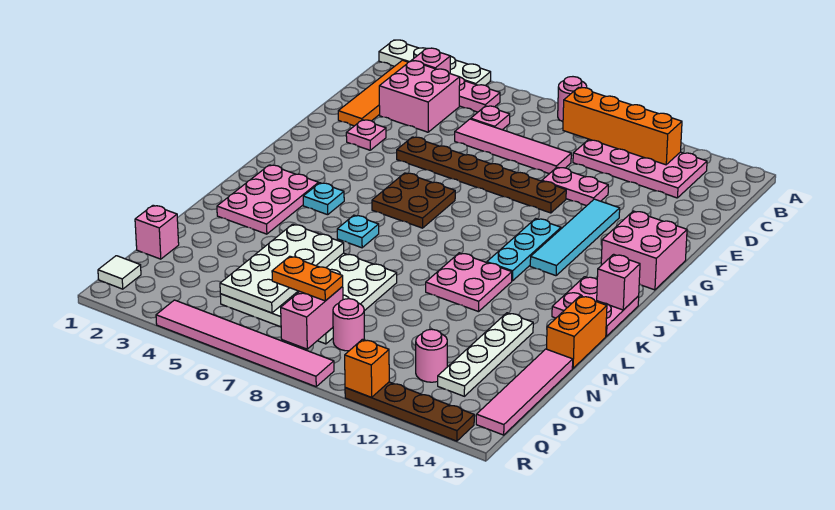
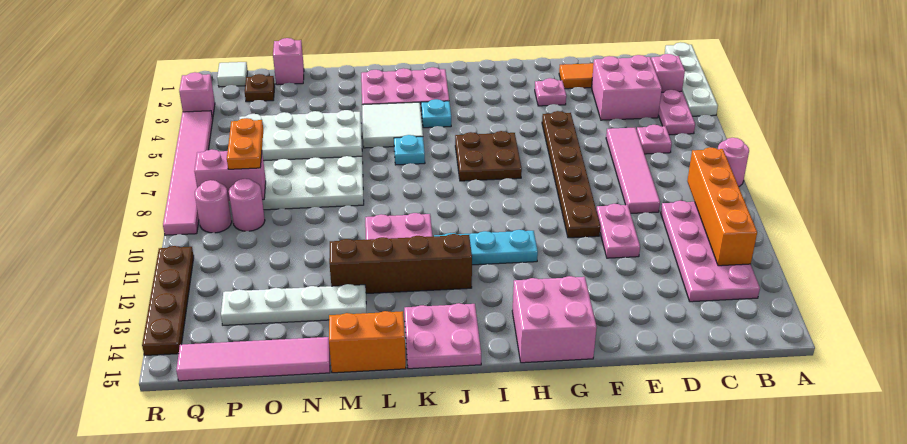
cyan tile F12:I12 level 1 -> none
none -> brown brick J12:M12 level 1
pink brick J15 level 2 -> pink brick R3 level 1
none -> white tile K4:L5 level 1
none -> brown plate P2 level 1
pink round brick P12 level 1 -> pink round brick Q9 level 1
orange brick R11 level 2 -> none

